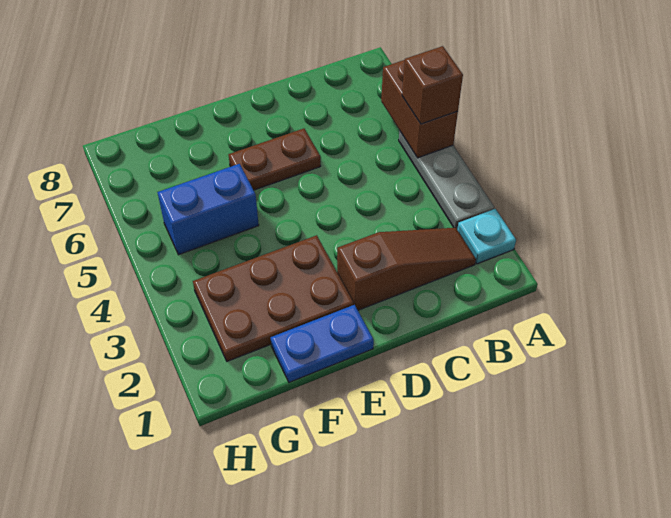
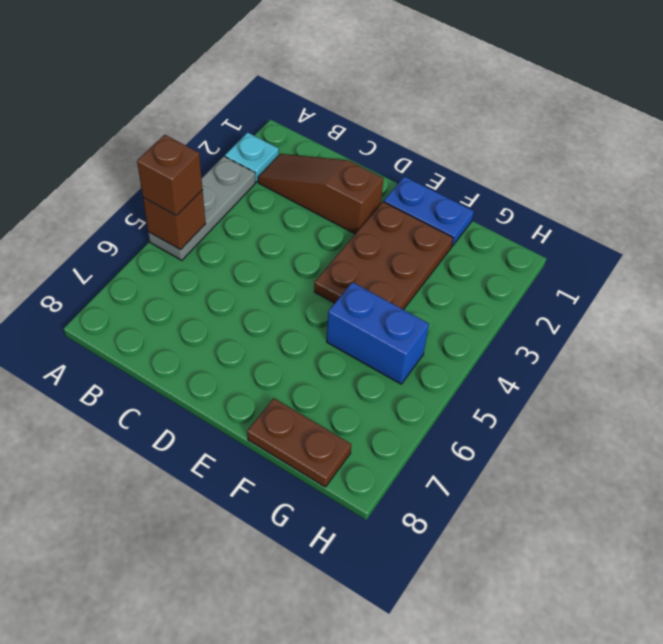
brown brick A5:A6 level 2 -> brown brick A5 level 2
brown plate D6:E6 level 1 -> brown plate F8:G8 level 1
brown plate E2:G3 level 1 -> brown plate E2:F4 level 1

